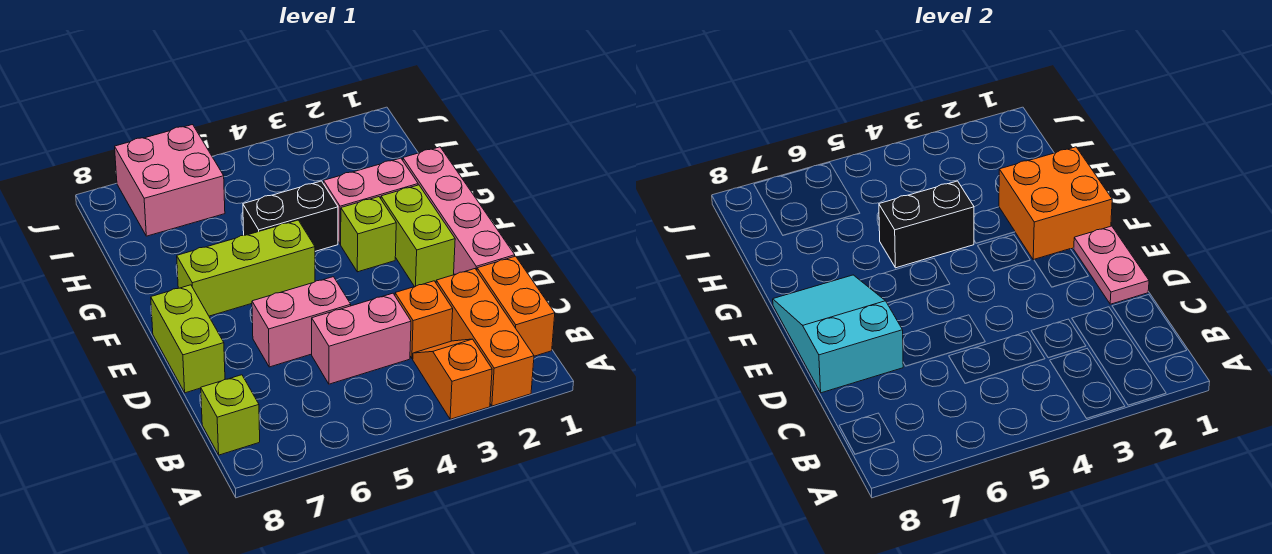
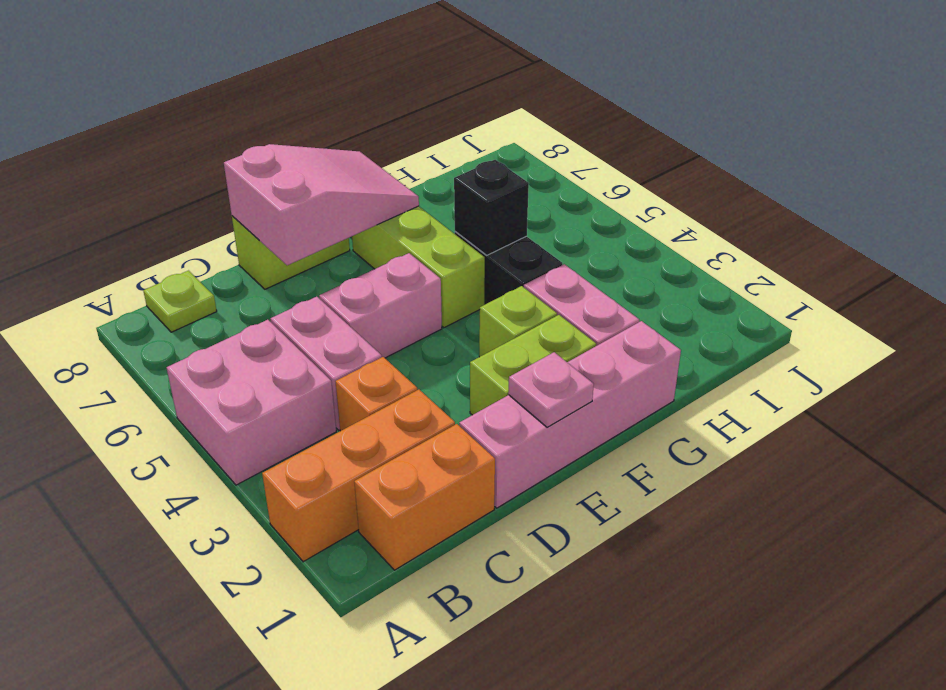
orange slope A3:B3 level 1 top A -> none
lime brick B8 level 1 -> lime plate B8 level 1
pink plate D1:E1 level 2 -> pink plate E1 level 2
pink brick D5:D6 level 1 -> pink brick D5:E5 level 1
cyan slope D7:F8 level 2 top D -> pink slope D7:F8 level 2 top D
orange brick F1:G2 level 2 -> none
black brick G4:G5 level 2 -> black brick G5 level 2
pink brick I6:J7 level 1 -> pink brick A4:B5 level 1

